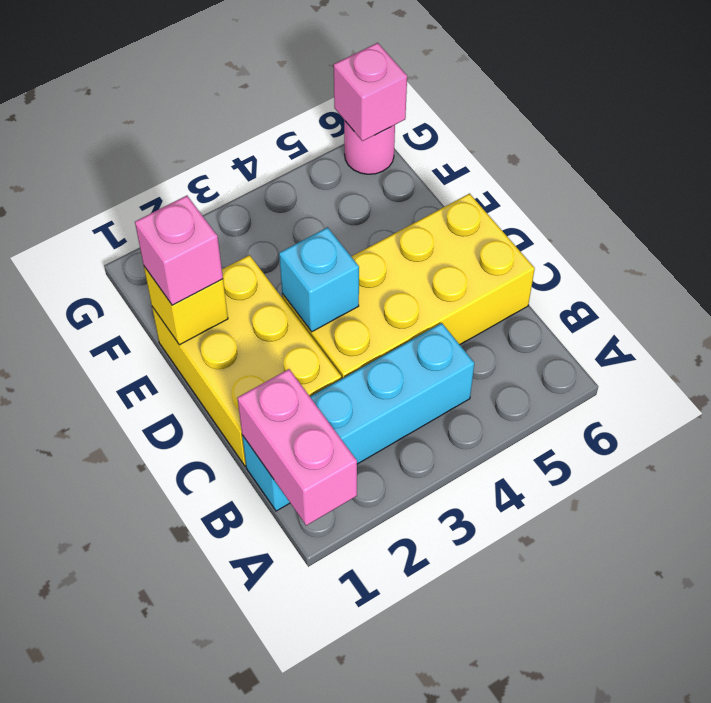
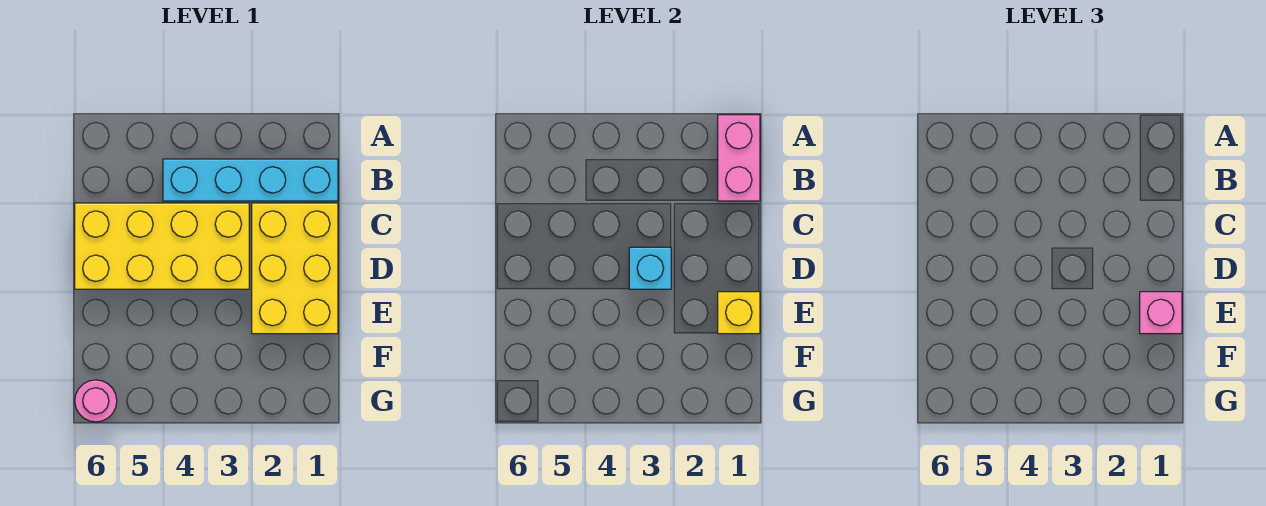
pink brick G6 level 2 -> none

